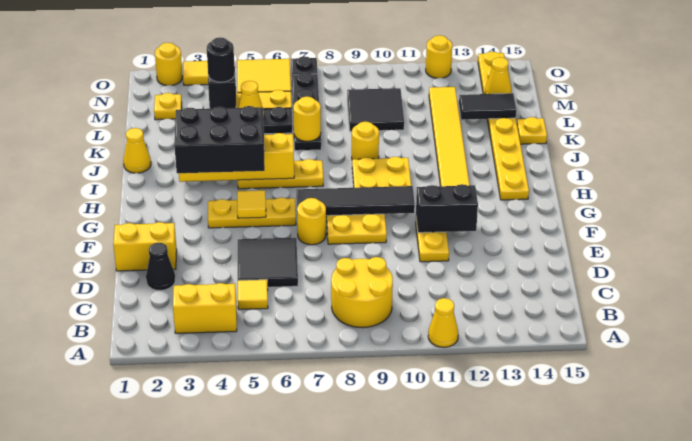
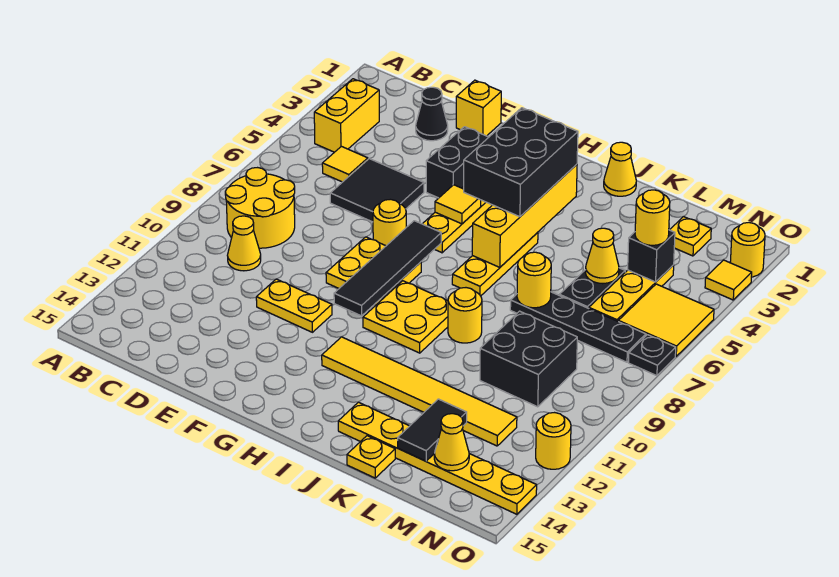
yellow cone A11 level 1 -> yellow cone C10 level 1
yellow brick E1:E2 level 1 -> yellow brick E1 level 1
black brick F11:F12 level 2 -> black brick F3:F4 level 1
yellow plate H14:O14 level 1 -> yellow plate J14:O14 level 1
black tile L9:M10 level 1 -> black brick L9:M10 level 1
black round brick M4 level 3 -> yellow round brick M4 level 3

